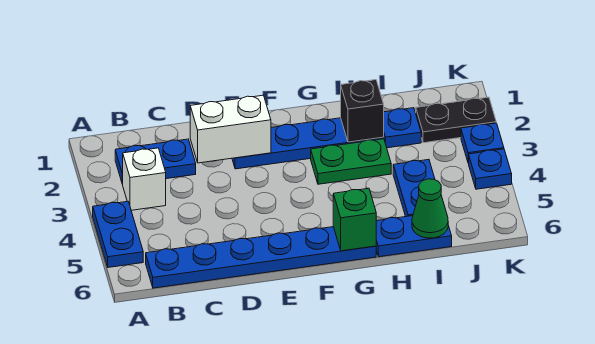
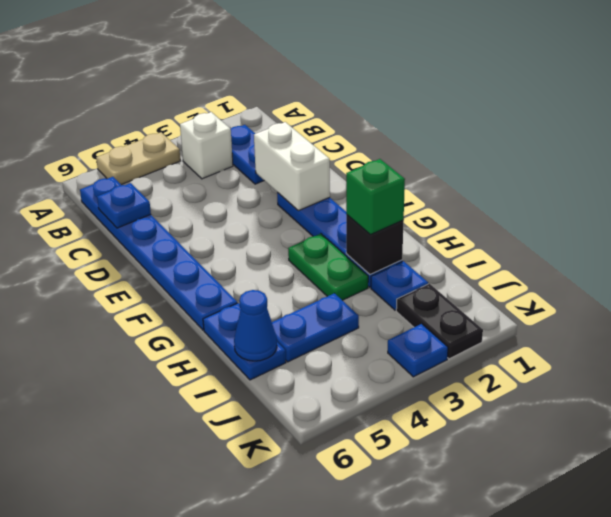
blue plate A4:A5 level 1 -> tan plate A4:A5 level 1
green brick G6 level 2 -> green brick H2 level 3
green cone I6 level 2 -> blue cone I6 level 2
blue plate K4 level 1 -> blue plate C6 level 2

